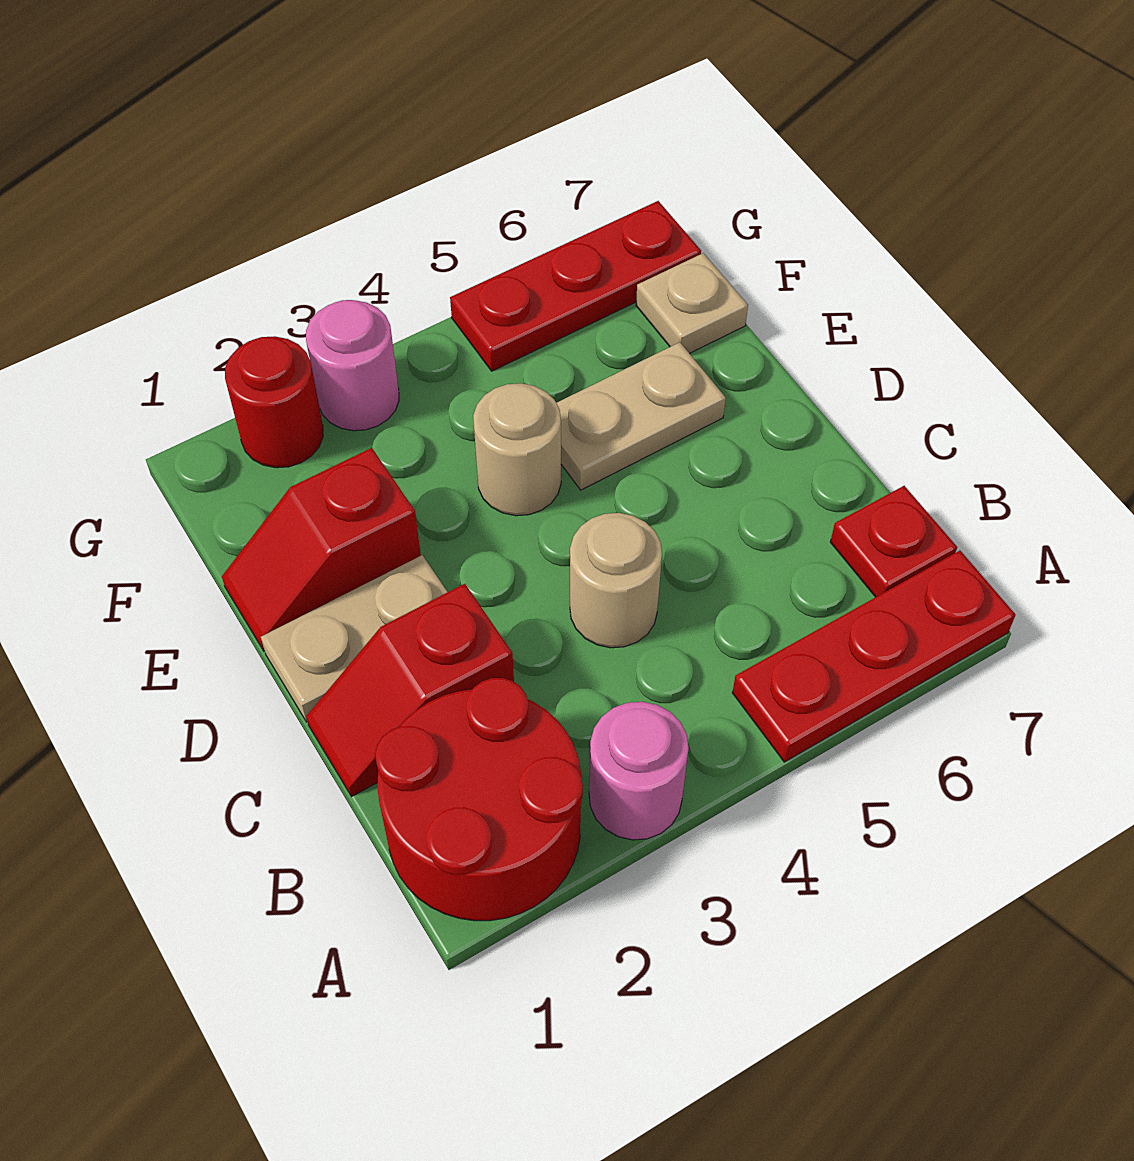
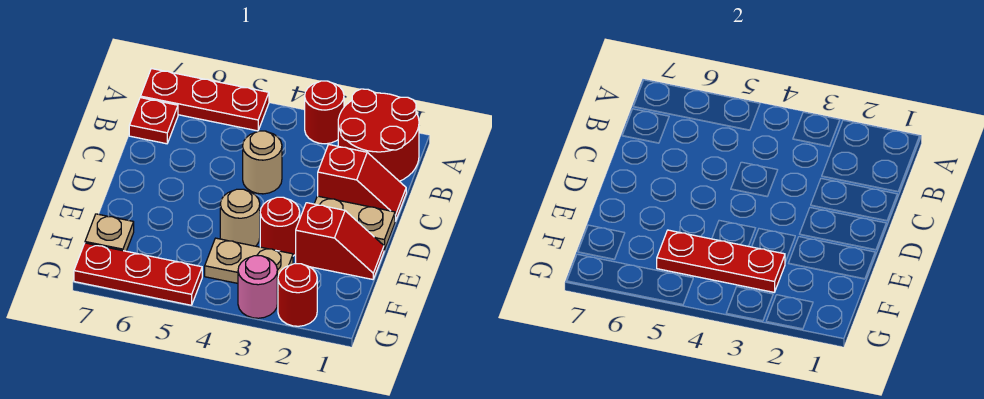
pink round brick A3 level 1 -> red round brick A3 level 1
none -> red round brick E3 level 1
tan plate E5:E6 level 1 -> tan plate F3:F4 level 1
none -> red plate F3:F5 level 2

